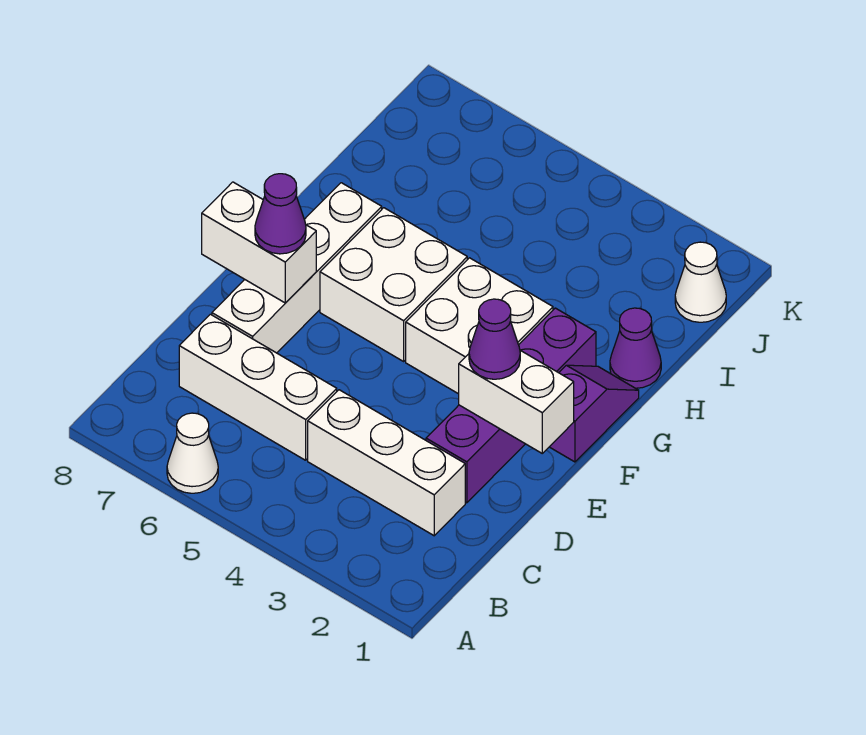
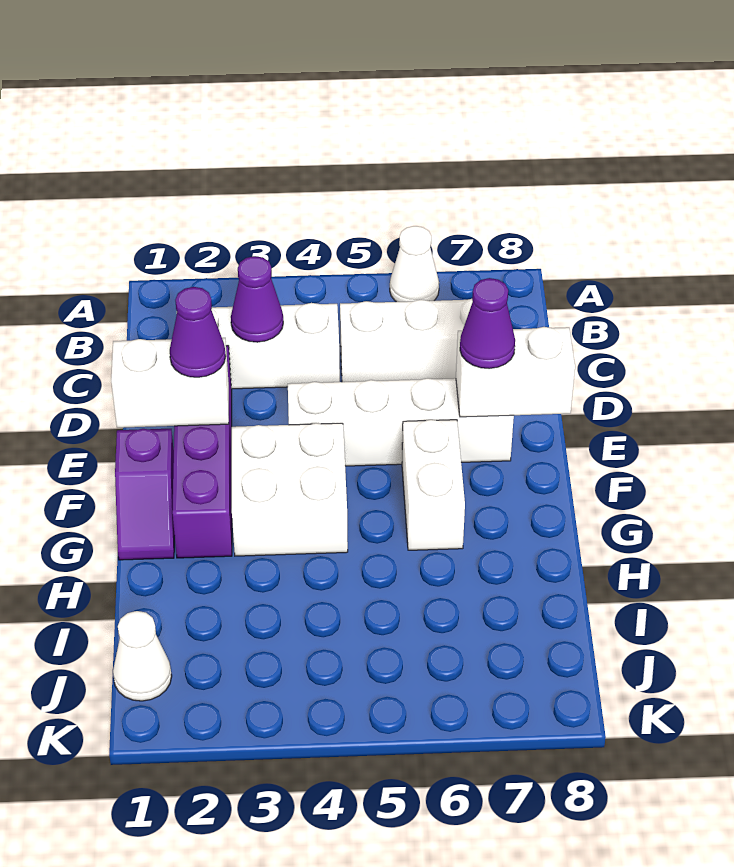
white brick D7:G7 level 1 -> white brick E4:E7 level 1
white brick F5:G6 level 1 -> white brick F6:G6 level 1
purple cone H1 level 1 -> purple cone C3 level 2

